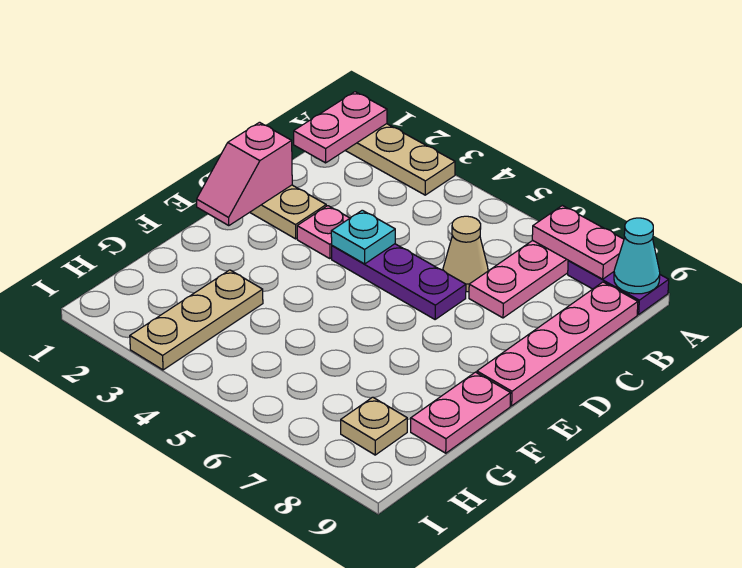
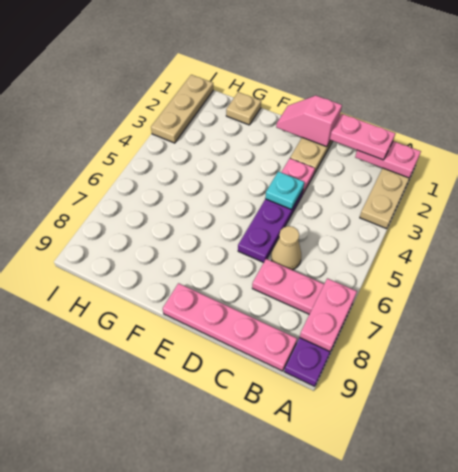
cyan cone A9 level 2 -> none
pink plate F9:G9 level 1 -> pink plate B1:C1 level 3
tan plate G3:I3 level 1 -> tan plate I1:I3 level 1
tan plate H8 level 1 -> tan plate G1 level 1

